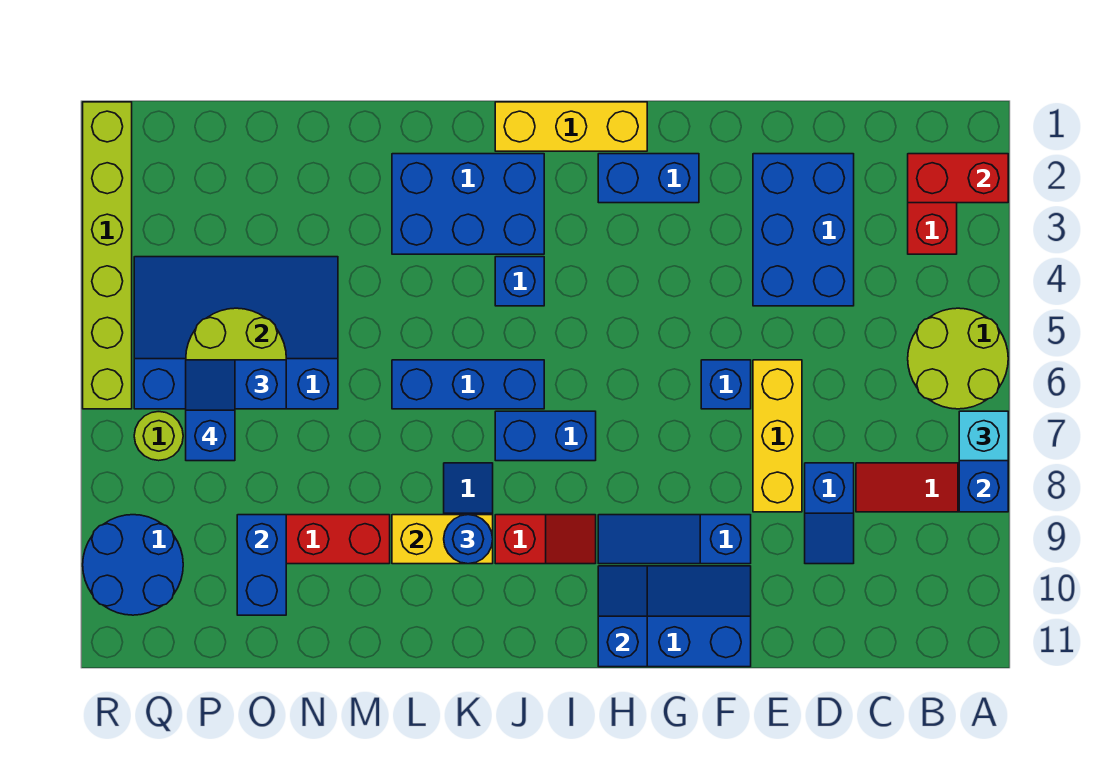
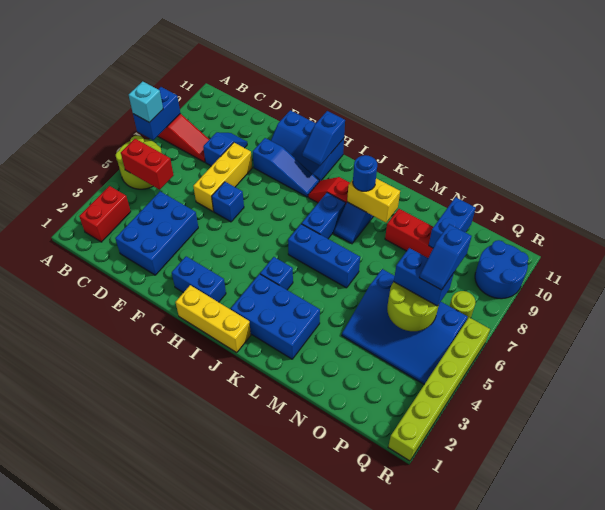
red brick A2:B2 level 2 -> red brick B5:C5 level 2
blue brick I7:J7 level 1 -> blue brick J7:J8 level 1

